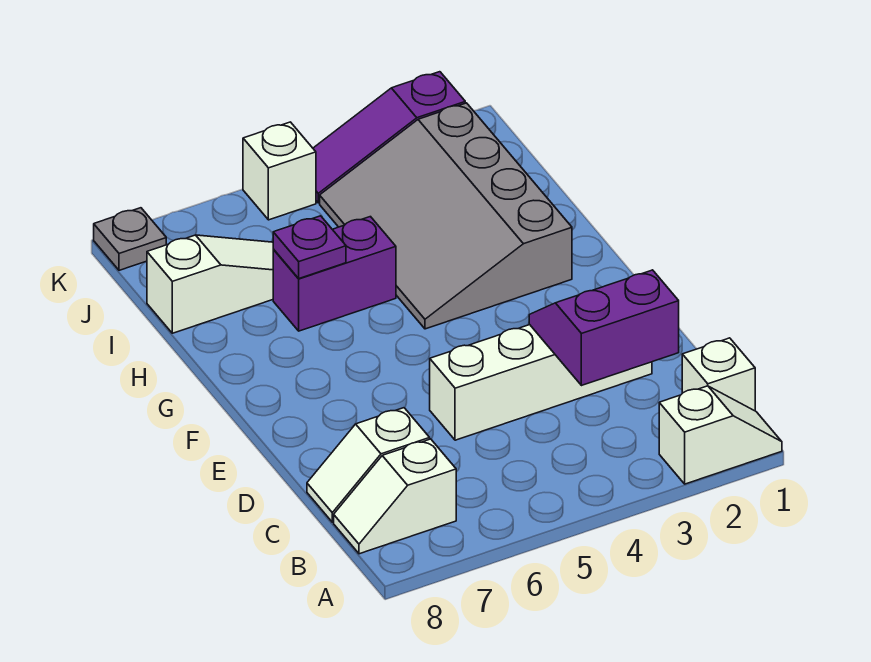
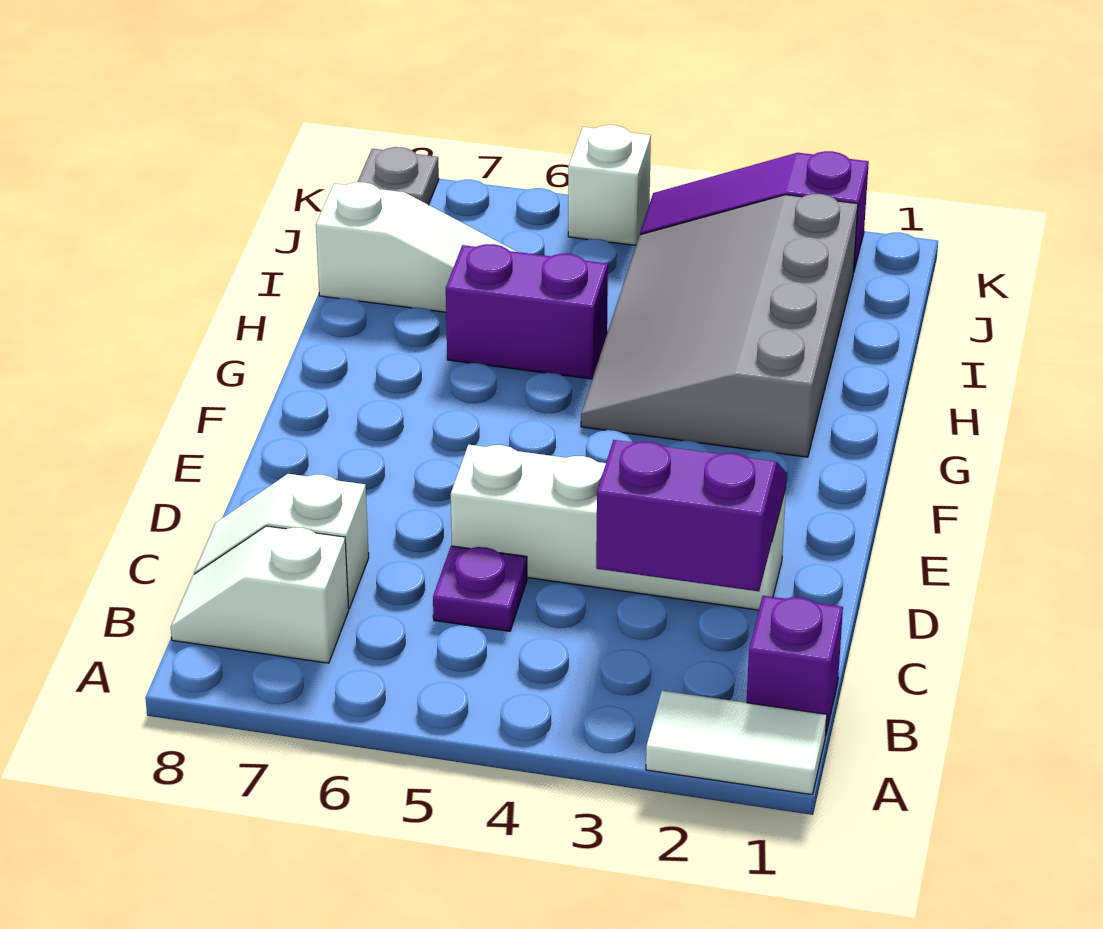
white slope A1:A2 level 1 top 2 -> white tile A1:A2 level 1
white brick B1 level 1 -> purple brick B1 level 1
purple plate H6 level 2 -> purple plate C5 level 1

